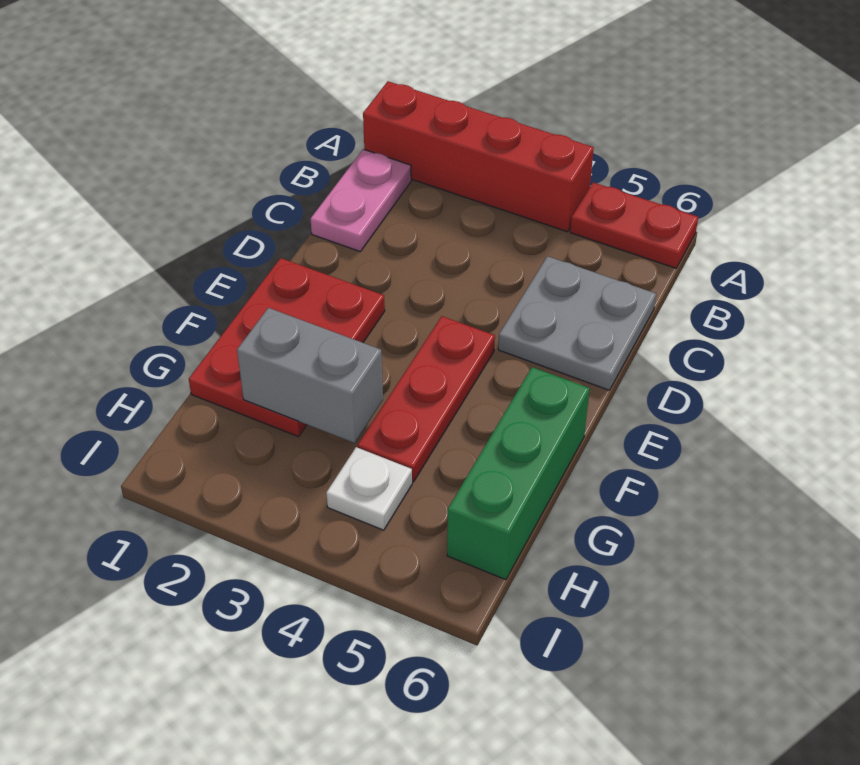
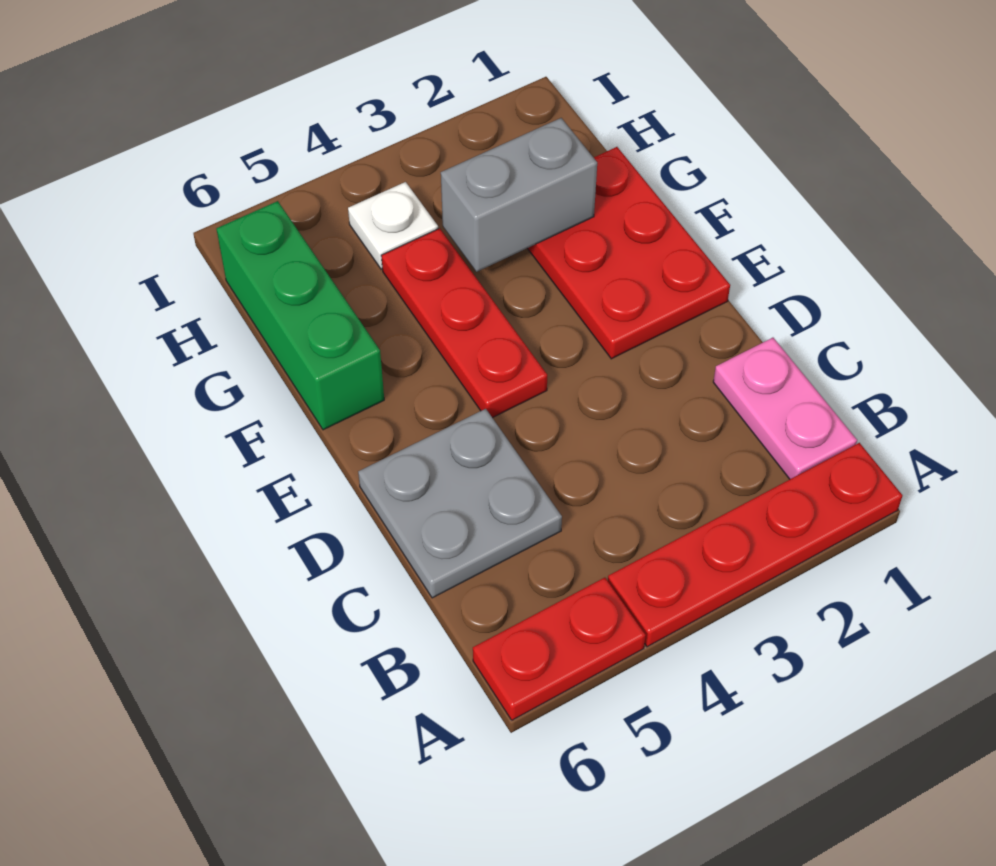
red brick A1:A4 level 1 -> red plate A1:A4 level 1

